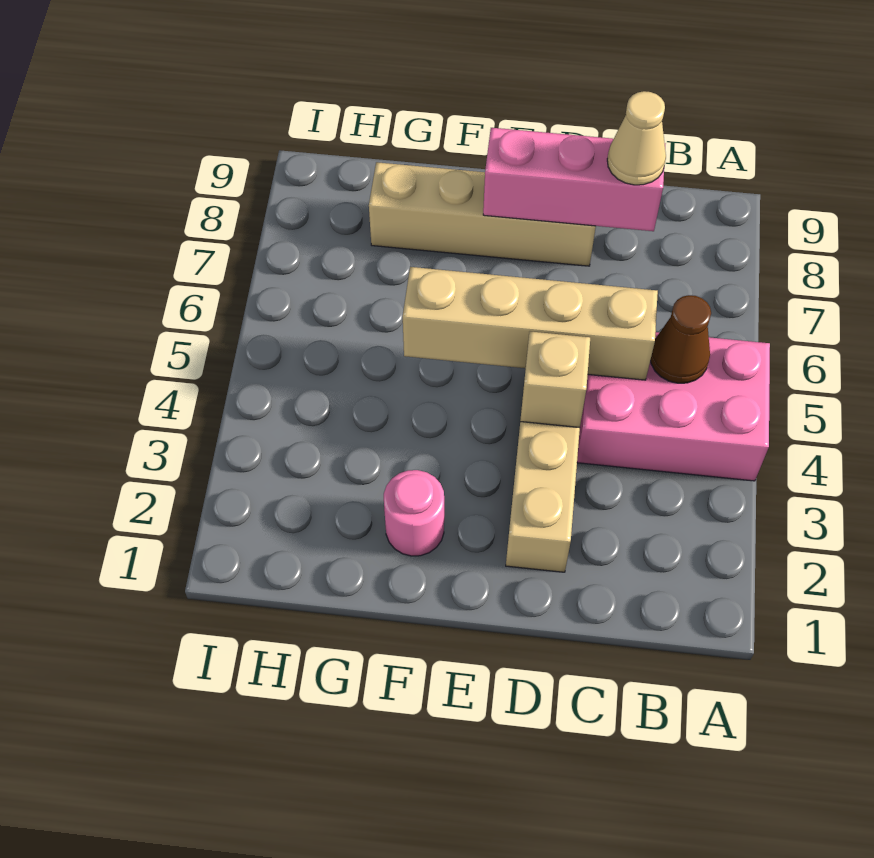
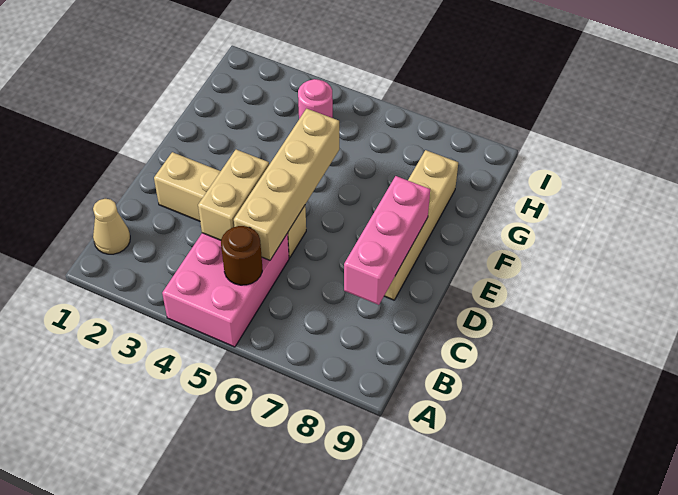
brown cone B5 level 2 -> brown round brick B5 level 2
tan cone C8 level 3 -> tan cone B1 level 1
tan brick D4 level 2 -> tan brick C4:D4 level 2
pink round brick F2 level 1 -> pink round brick H4 level 1

